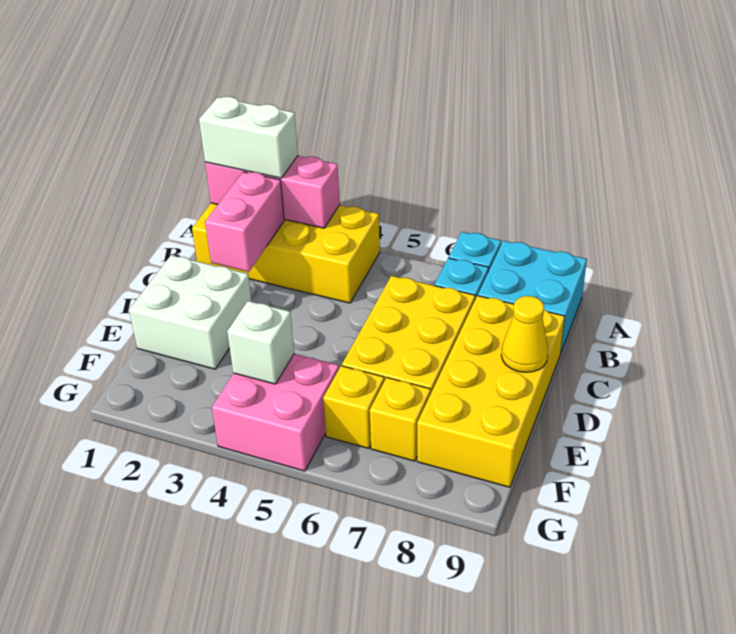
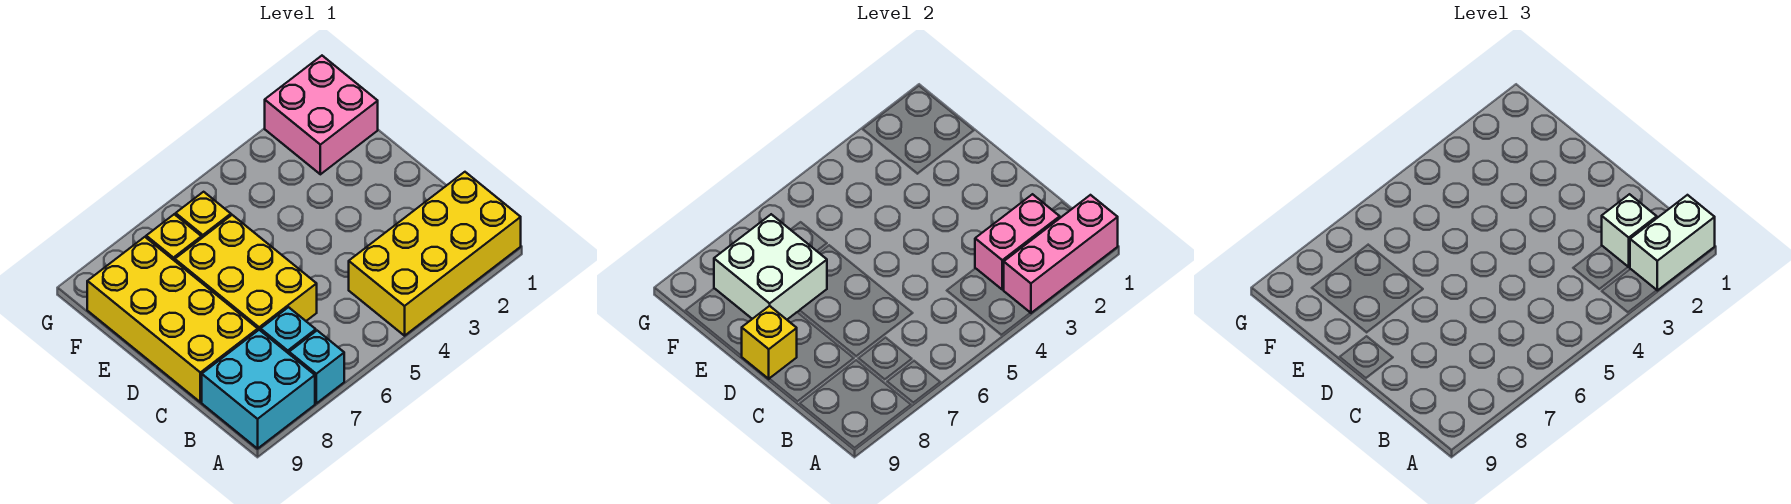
pink brick B2:C2 level 2 -> pink brick B2:B3 level 2
white brick D1:E2 level 1 -> white brick E7:F8 level 2
yellow cone D9 level 2 -> yellow brick D9 level 2
pink brick F4:G5 level 1 -> pink brick F1:G2 level 1
white brick F4 level 2 -> white brick B2 level 3

